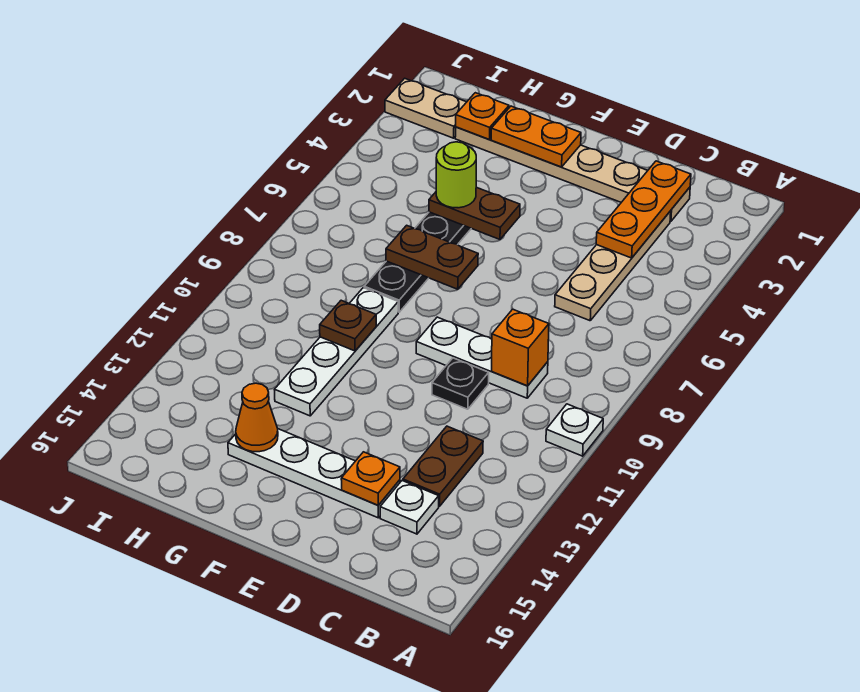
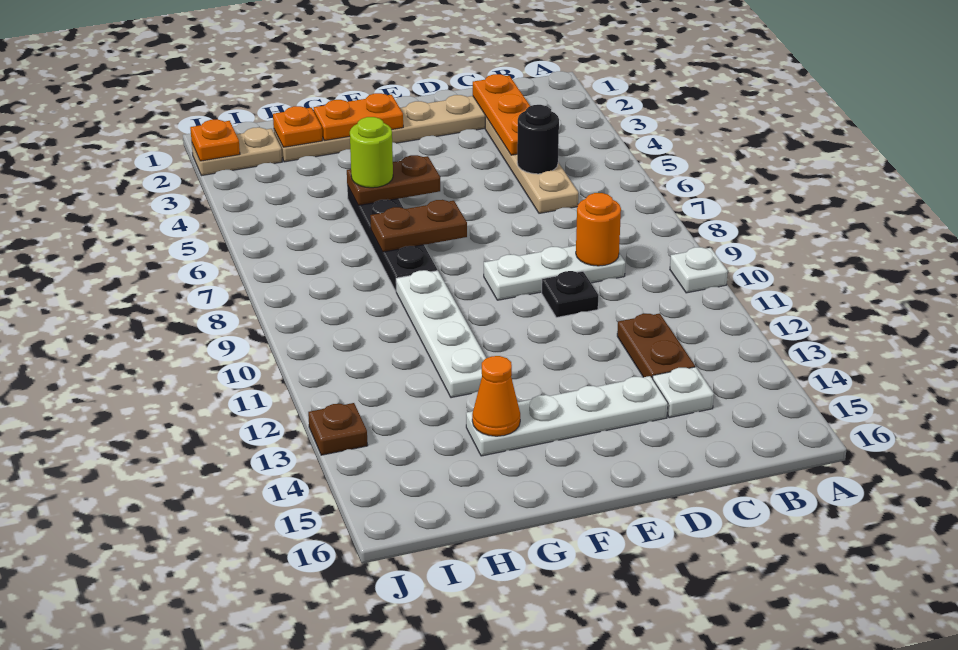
none -> black round brick C5 level 2
orange brick C9 level 2 -> orange round brick C9 level 2
orange plate D14 level 2 -> orange plate J2 level 2
brown plate G10 level 2 -> brown plate J13 level 1

